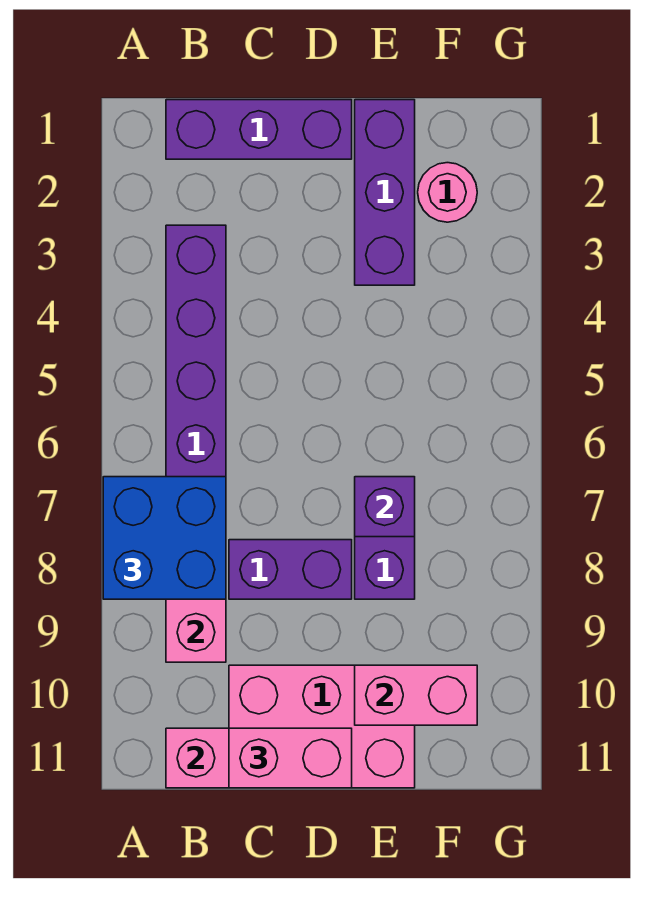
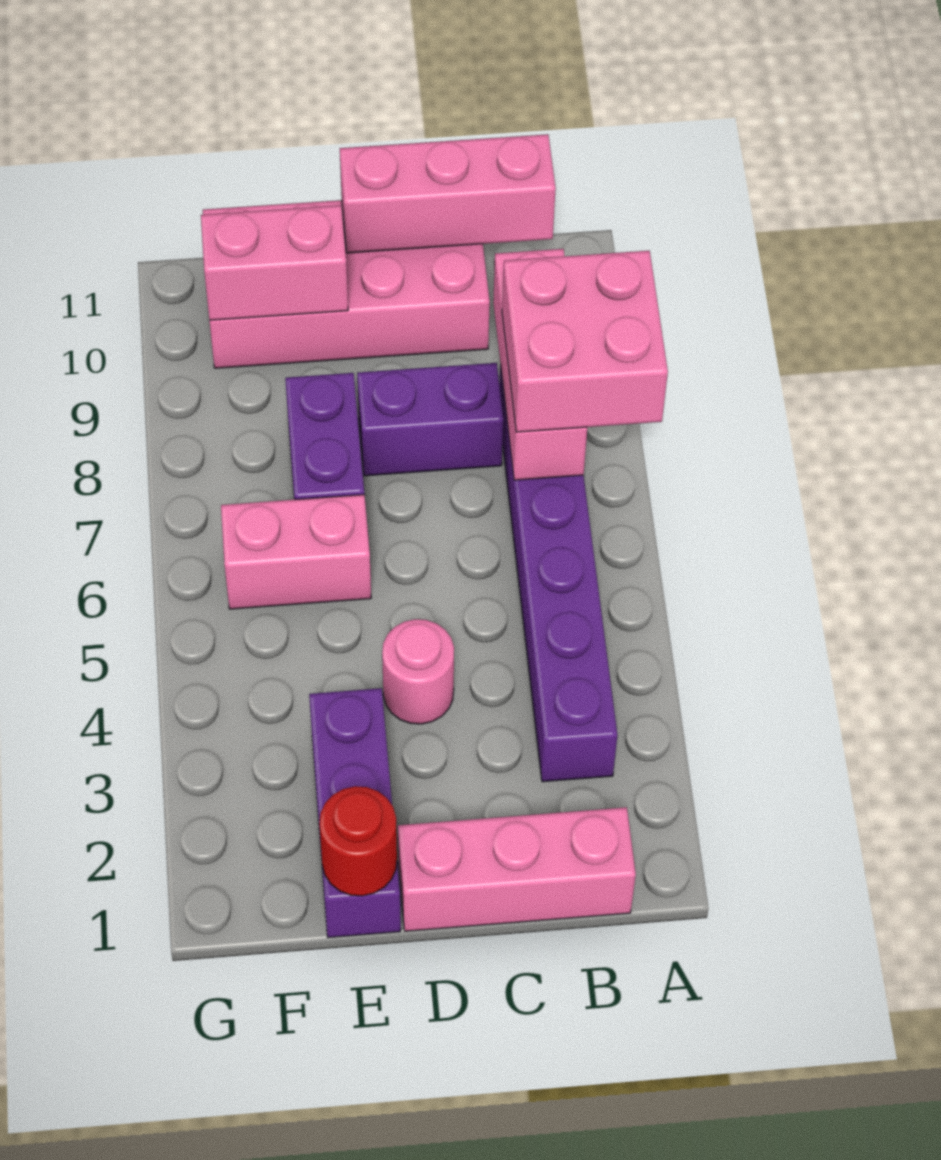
blue brick A7:B8 level 3 -> pink brick A7:B8 level 3
purple brick B1:D1 level 1 -> pink brick B1:D1 level 1
pink brick C10:E11 level 1 -> pink brick C10:F11 level 1
pink brick C11:D11 level 3 -> pink brick E6:F6 level 1
none -> red round brick E1 level 2
purple brick E7 level 2 -> none
pink round brick F2 level 1 -> pink round brick D4 level 1

